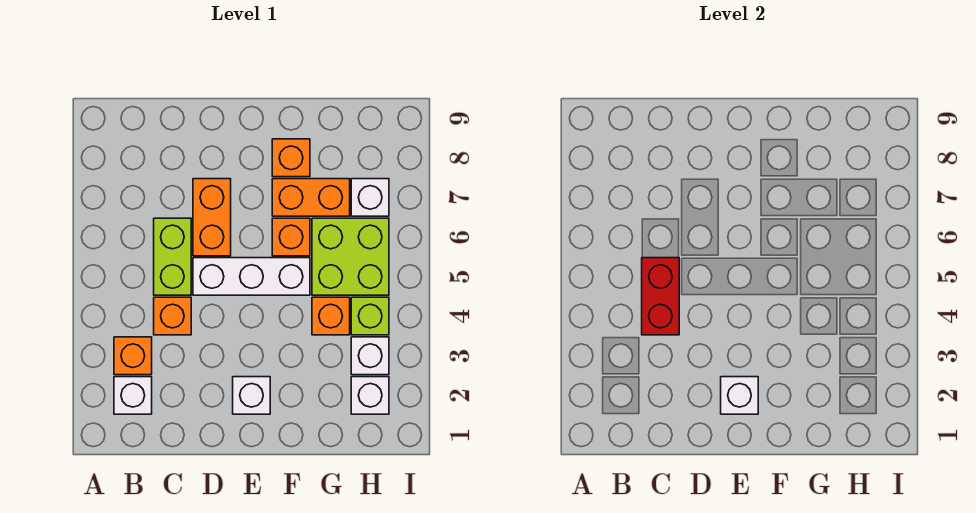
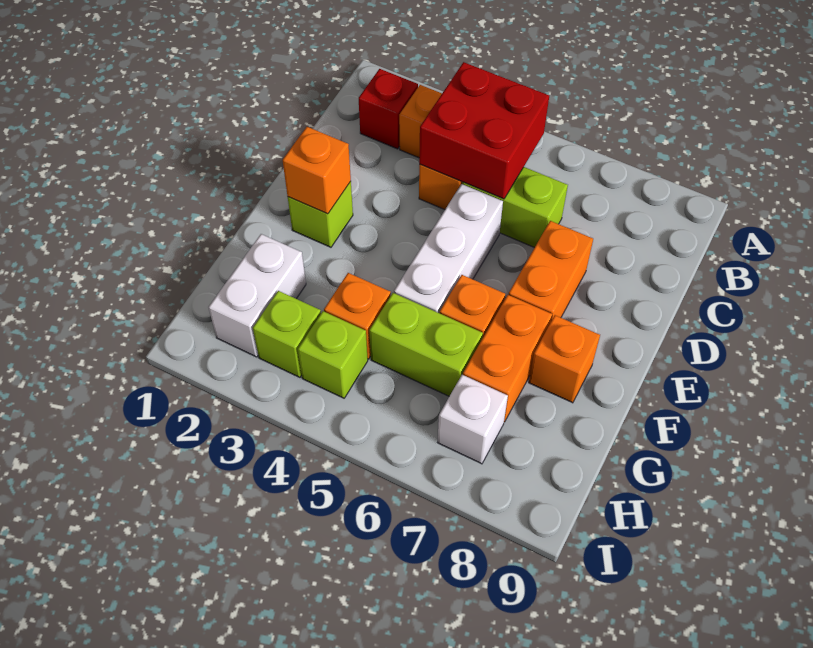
white brick B2 level 1 -> red brick B2 level 1
red brick C4:C5 level 2 -> red brick B4:C5 level 2
orange brick D6:D7 level 1 -> orange brick D7:E7 level 1
white brick E2 level 1 -> lime brick E2 level 1
white brick E2 level 2 -> orange brick E2 level 2
lime brick G5:H6 level 1 -> lime brick G5:G6 level 1
white brick H2 level 1 -> white brick G2:H2 level 1
white brick H3 level 1 -> lime brick H3 level 1

